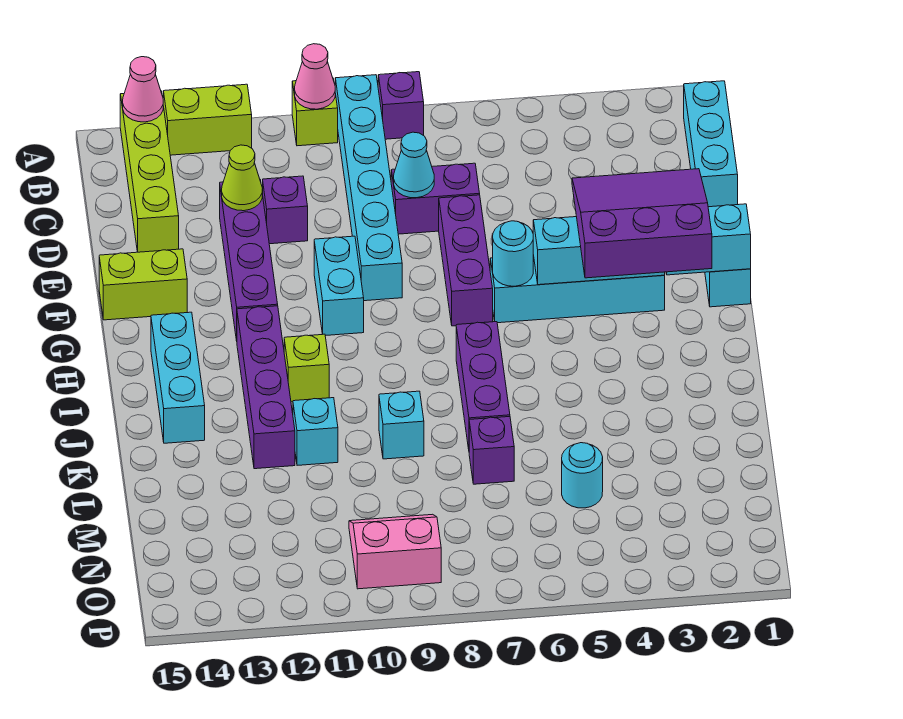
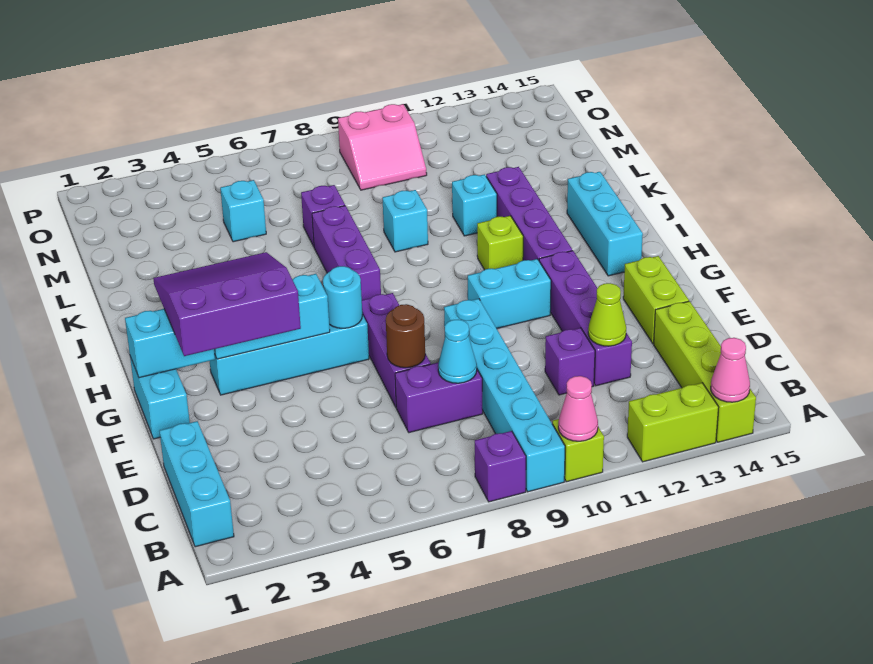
none -> brown round brick E7 level 2
purple slope F2:H4 level 3 top H -> purple slope F2:H4 level 3 top F
cyan brick F10:G10 level 1 -> cyan brick G10:G11 level 1
lime brick F14:F15 level 1 -> lime brick E14:F14 level 1
cyan round brick M5 level 1 -> cyan brick M5 level 1

